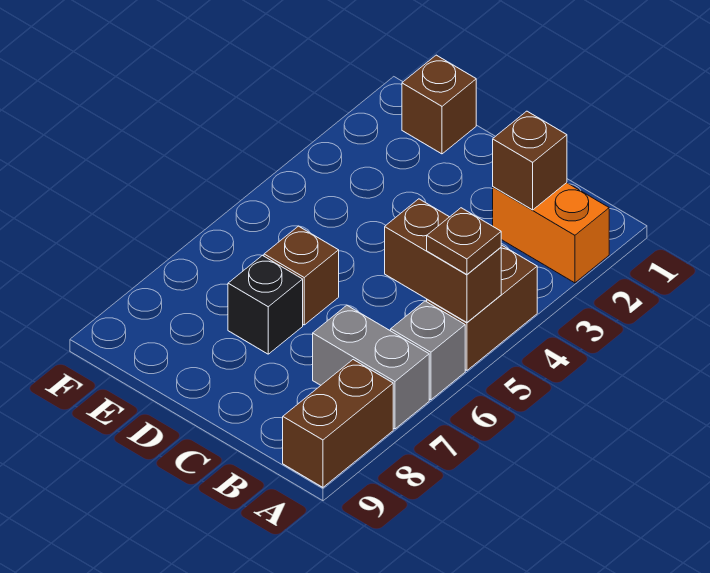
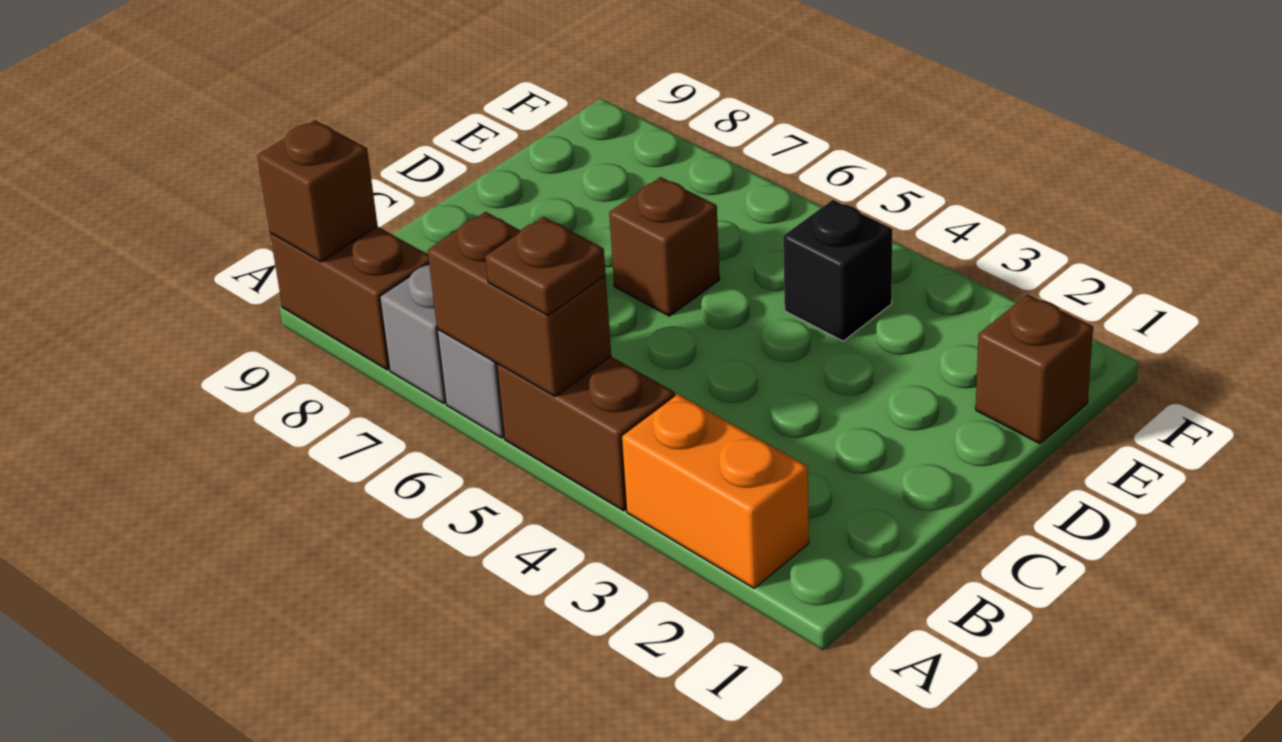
orange brick A2:B2 level 1 -> orange brick A2:A3 level 1
brown brick A5:B5 level 2 -> brown brick A5:A6 level 2
brown brick B2 level 2 -> brown brick A9 level 2
black brick D7 level 1 -> black brick E4 level 1

